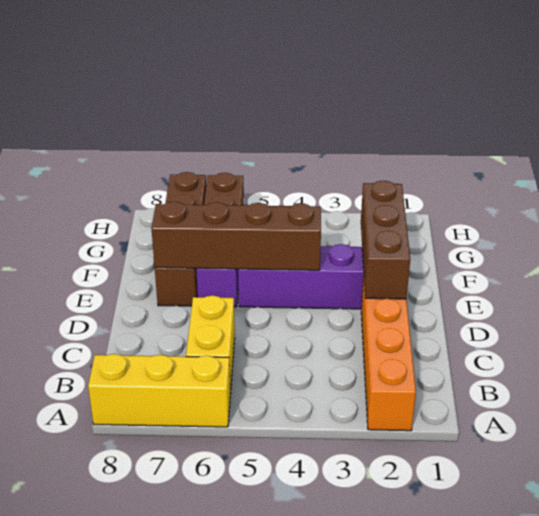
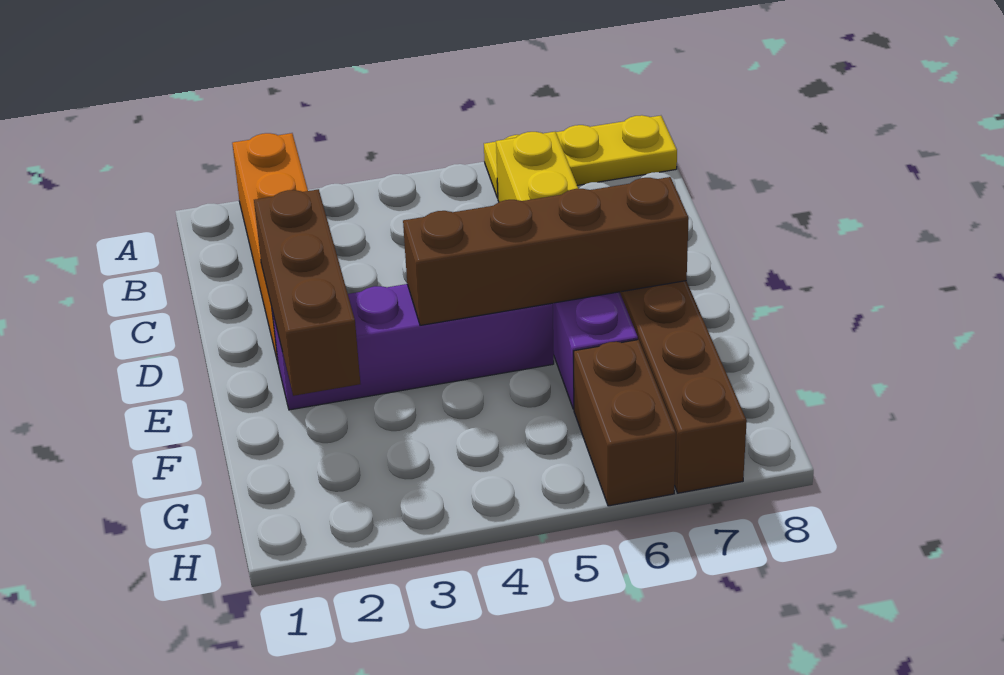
yellow brick A6:A8 level 1 -> yellow plate A6:A8 level 1

